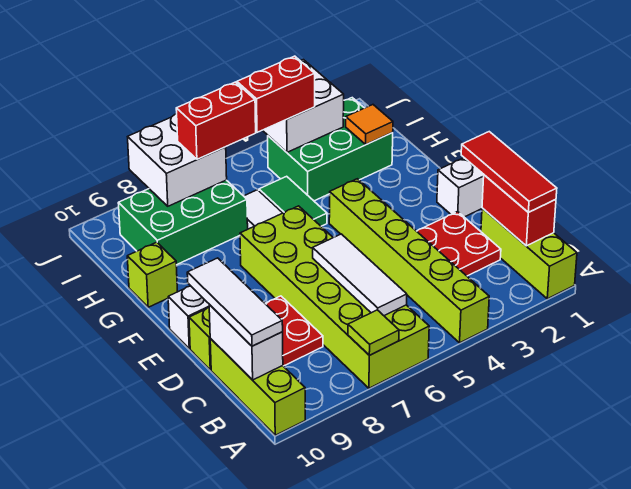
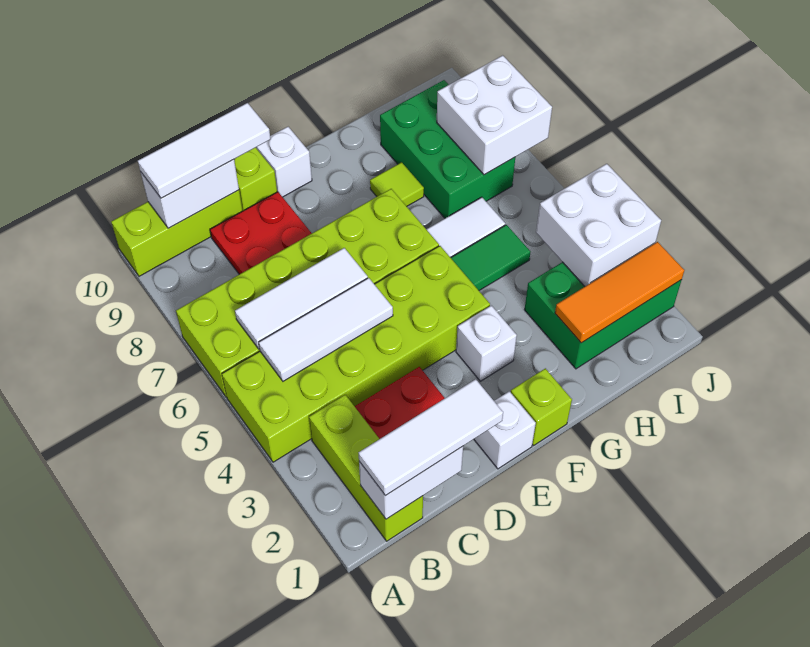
lime brick A1:C1 level 1 -> lime brick B1:B3 level 1
lime brick A4:F4 level 1 -> lime brick A4:F5 level 1
lime tile A7 level 2 -> lime tile G8 level 1
red brick B1:C1 level 2 -> white brick B1:C1 level 2
red tile B1:D1 level 3 -> white tile B1:D1 level 3
none -> white tile B5:D5 level 2
none -> white brick F3 level 1
lime brick G10 level 1 -> lime brick F1 level 1
green brick H2:I4 level 1 -> green brick H2:J3 level 1
orange tile H2 level 2 -> orange tile H2:J2 level 2
red brick I4:I5 level 3 -> none
red brick I6:I7 level 3 -> none

